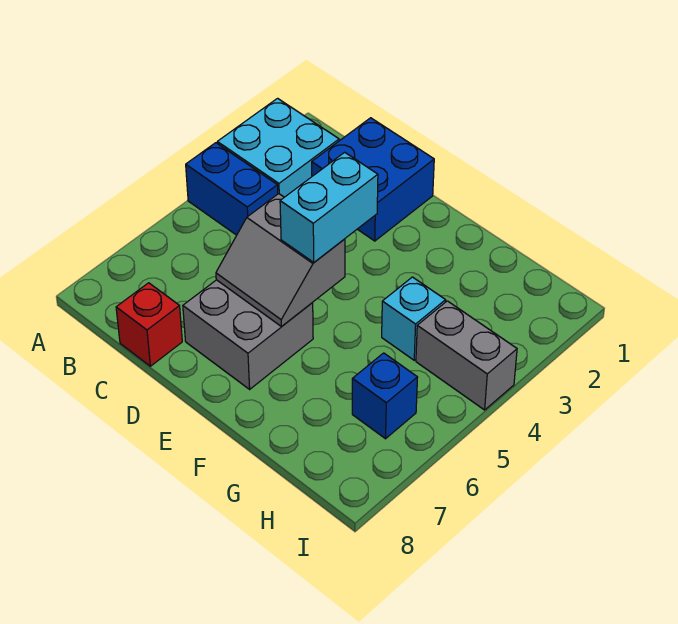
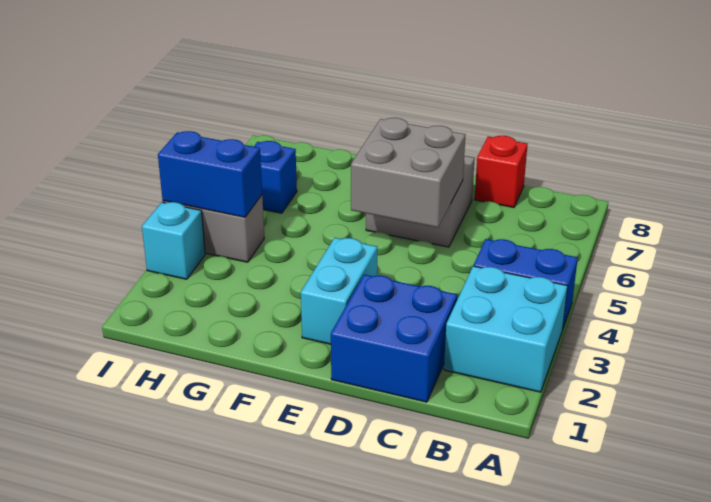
grey slope D5:E6 level 2 top 5 -> grey brick D5:E6 level 2
cyan brick E4:E5 level 3 -> cyan brick E2:E3 level 1
cyan brick G4 level 1 -> cyan brick I3 level 1
none -> blue brick H4:I4 level 2

